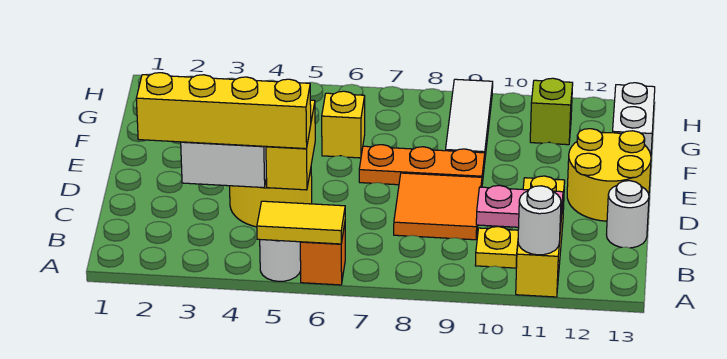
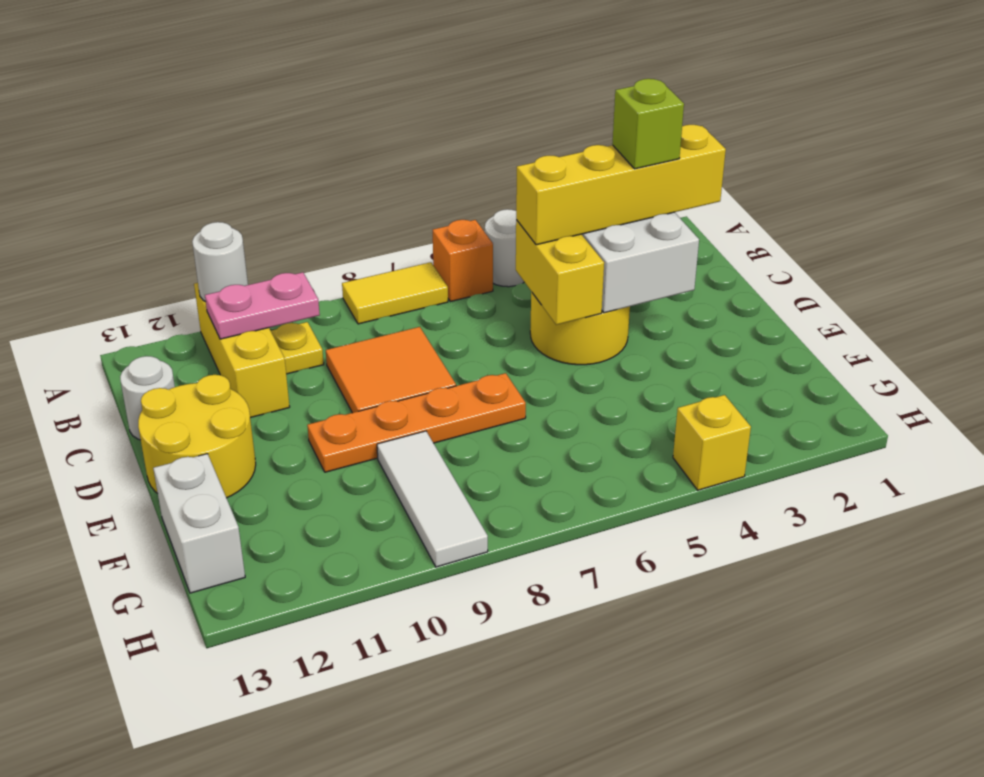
yellow tile A5:A6 level 2 -> yellow tile A7:A8 level 1
orange plate E7:E9 level 1 -> orange plate E7:E10 level 1
yellow brick F6 level 1 -> yellow brick H4 level 1
lime brick G11 level 1 -> lime brick C3 level 4

